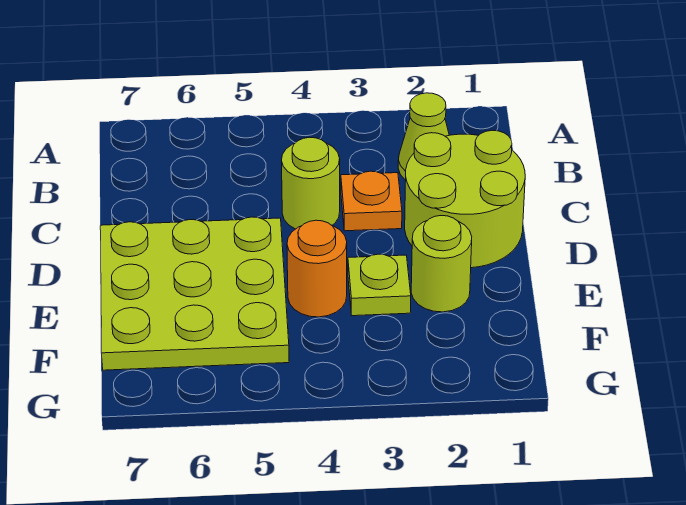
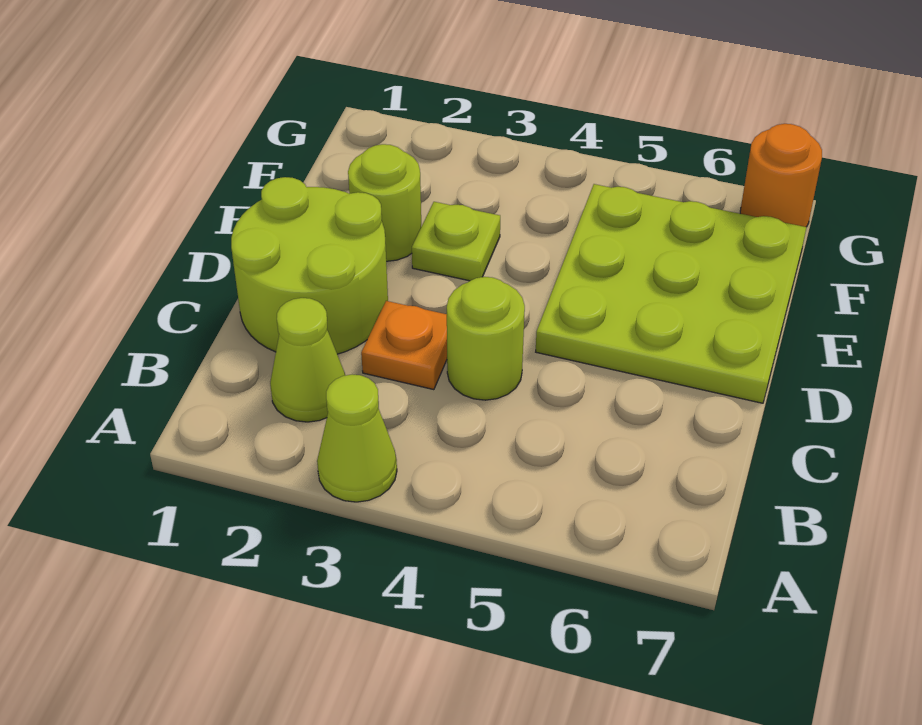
none -> lime cone A3 level 1
orange round brick E4 level 1 -> orange round brick G7 level 1

